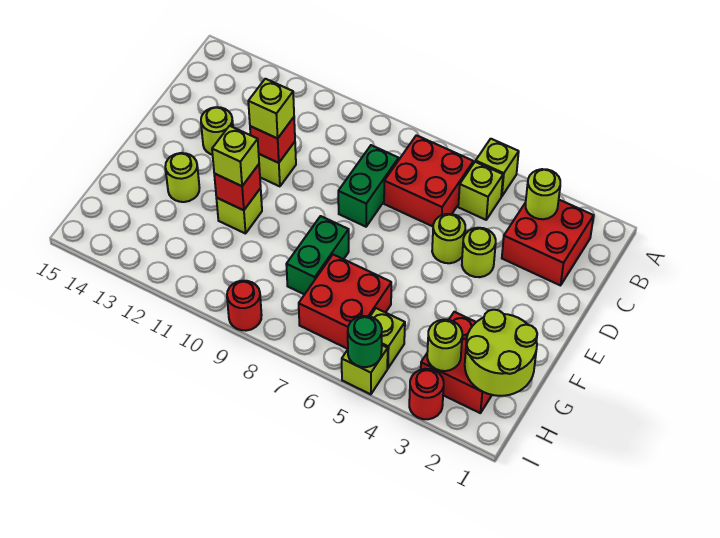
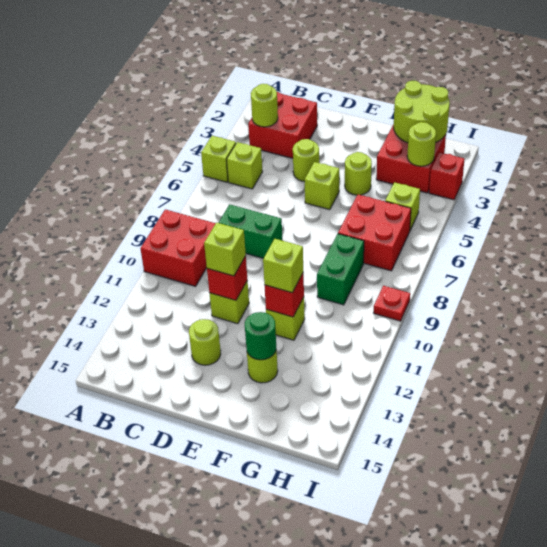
red brick B6:C7 level 1 -> red brick A9:B10 level 1
lime round brick D5 level 1 -> lime round brick F4 level 1
green brick F8:G8 level 1 -> green brick G8:G9 level 1
red round brick I3 level 1 -> red brick I3 level 1
lime brick I5 level 1 -> lime brick E5 level 1
green round brick I5 level 2 -> green round brick F13 level 2
red round brick I9 level 1 -> red plate I9 level 1

